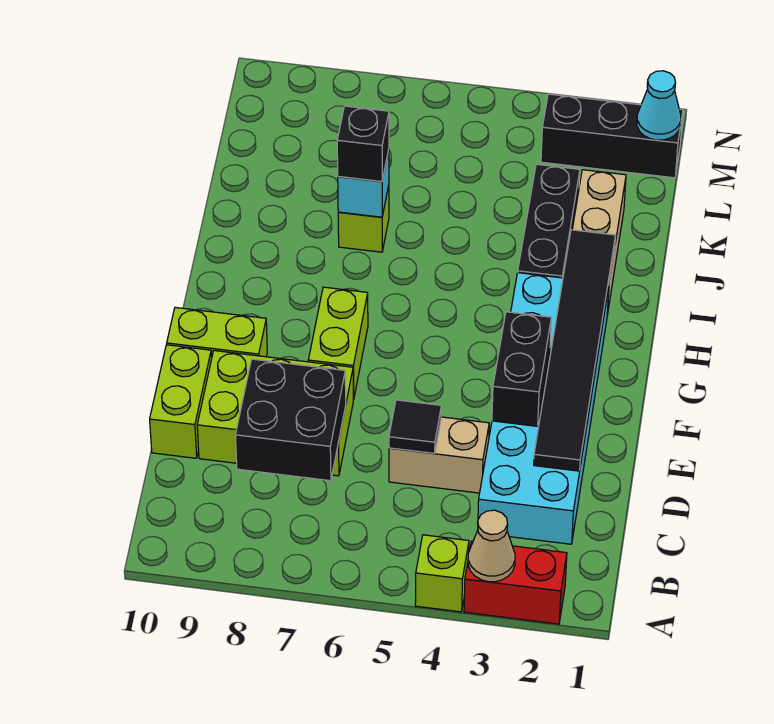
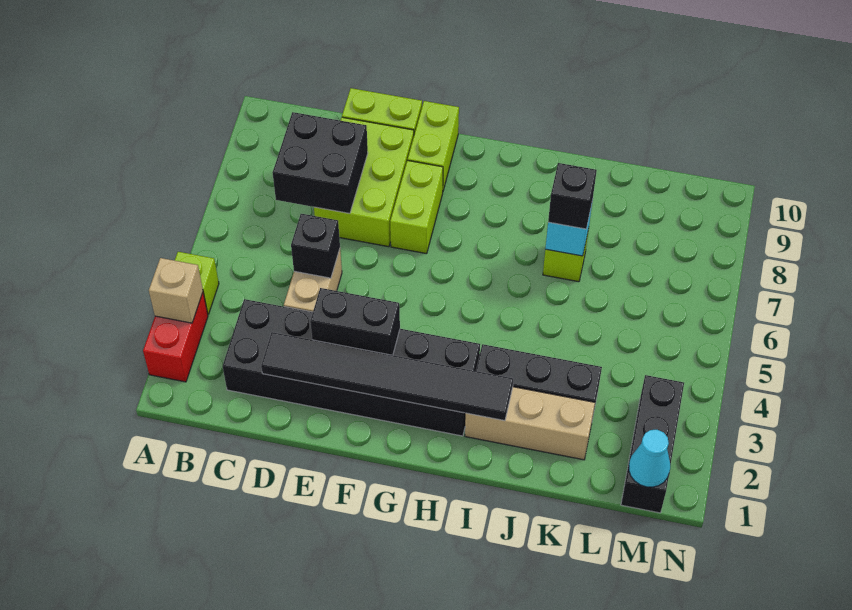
tan cone A3 level 2 -> tan brick A3 level 2
cyan brick C2:H3 level 1 -> black brick C2:H3 level 1
black tile D5 level 2 -> black brick D5 level 2
lime brick F7:G7 level 1 -> lime brick F7:F8 level 1

